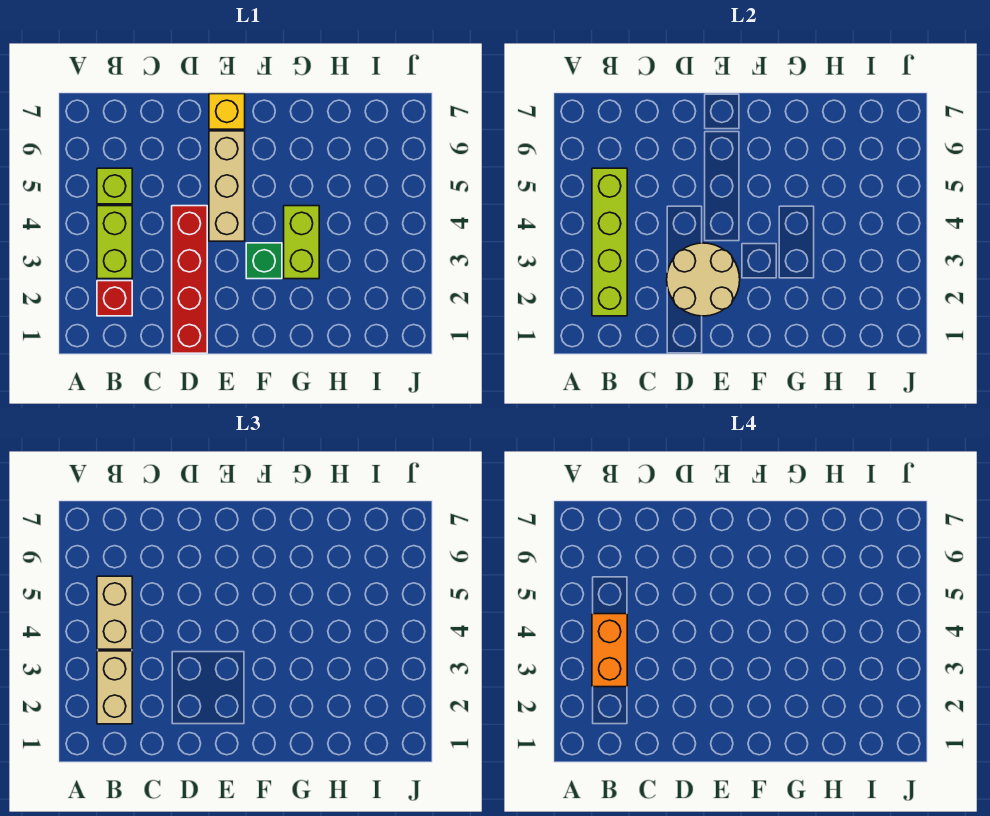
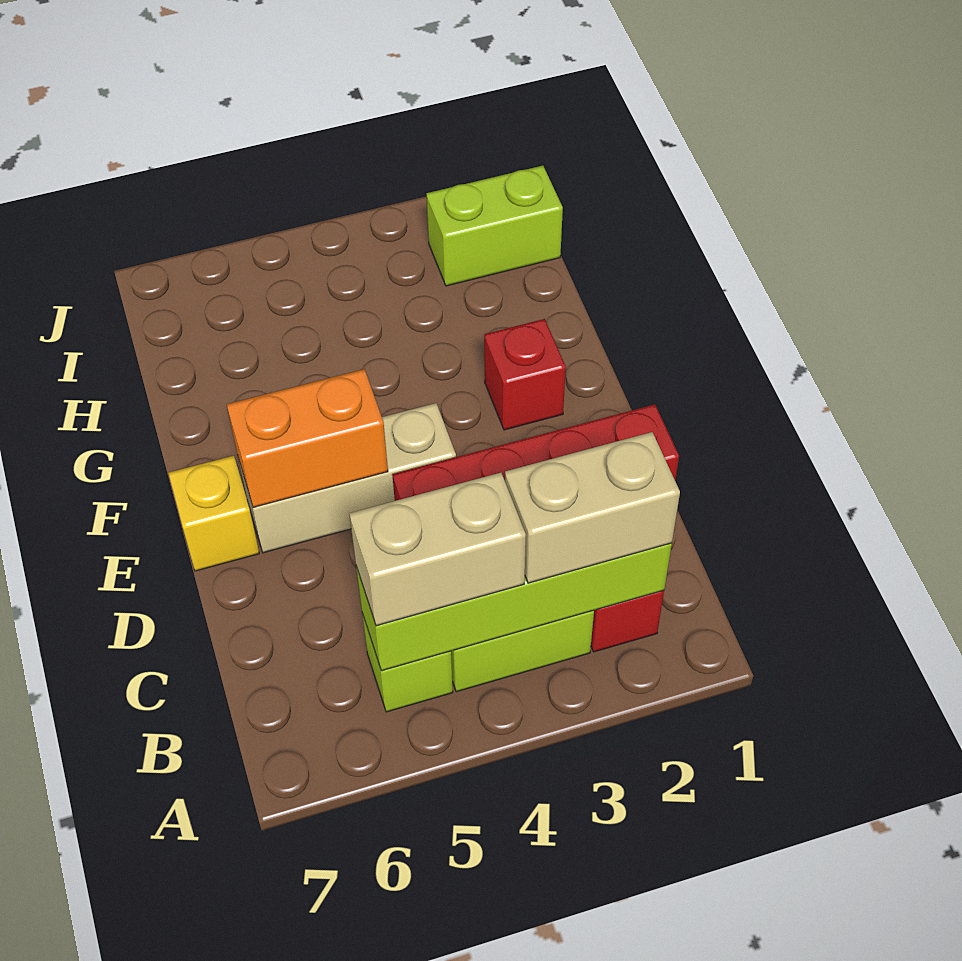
orange brick B3:B4 level 4 -> orange brick E5:E6 level 2
tan round brick D2:E3 level 2 -> none
none -> red brick F2 level 1
green brick F3 level 1 -> none
lime brick G3:G4 level 1 -> lime brick I1:I2 level 1

